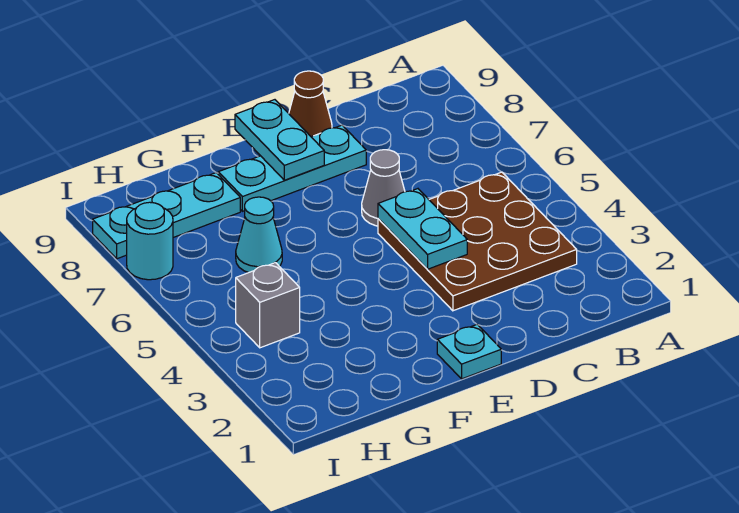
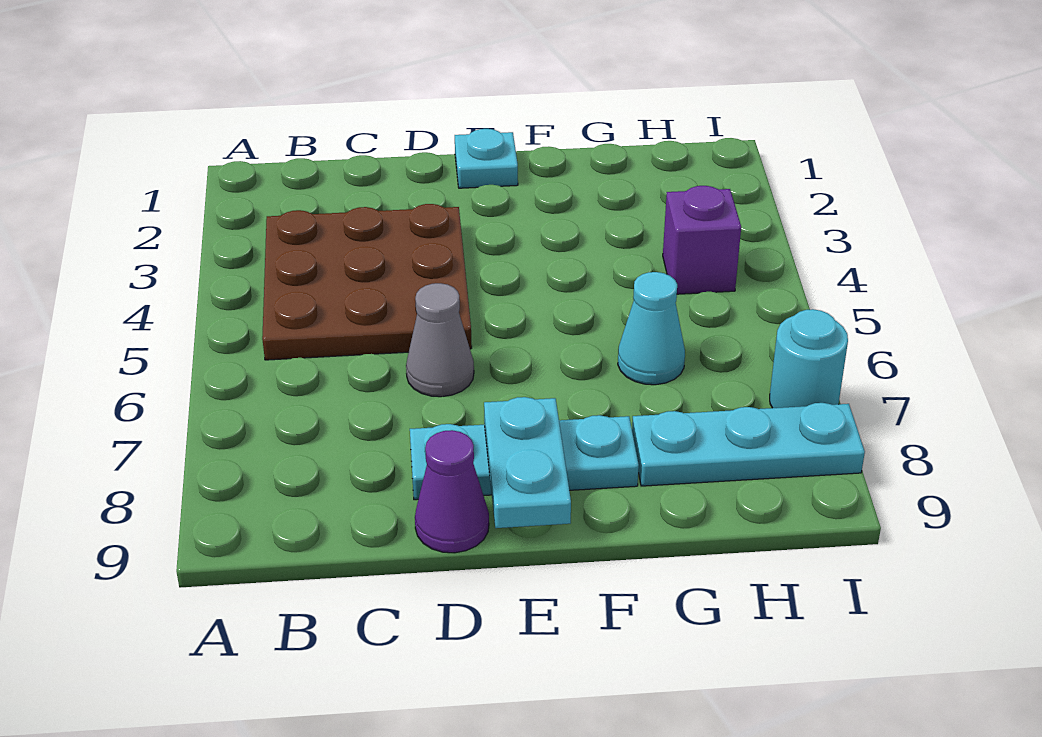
cyan plate D4:D5 level 2 -> none
brown cone D9 level 1 -> purple cone D9 level 1
grey brick H4 level 1 -> purple brick H4 level 1

